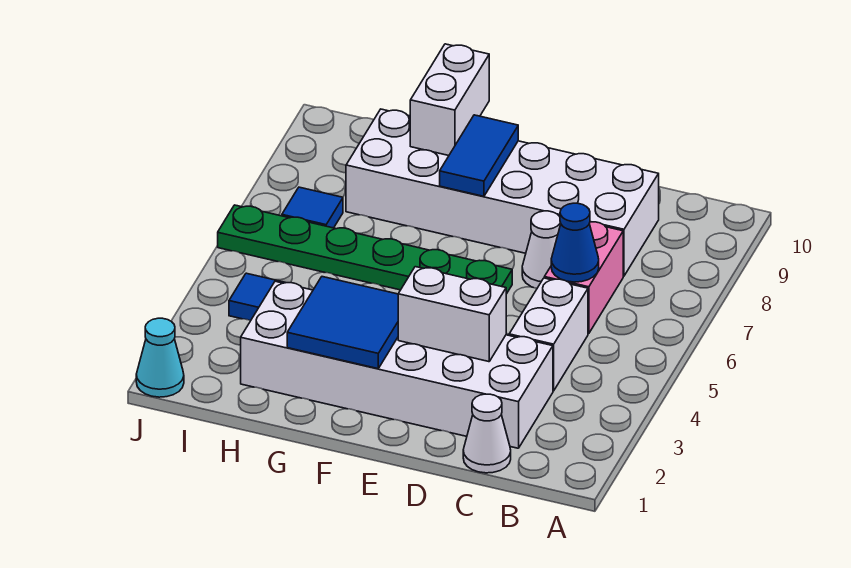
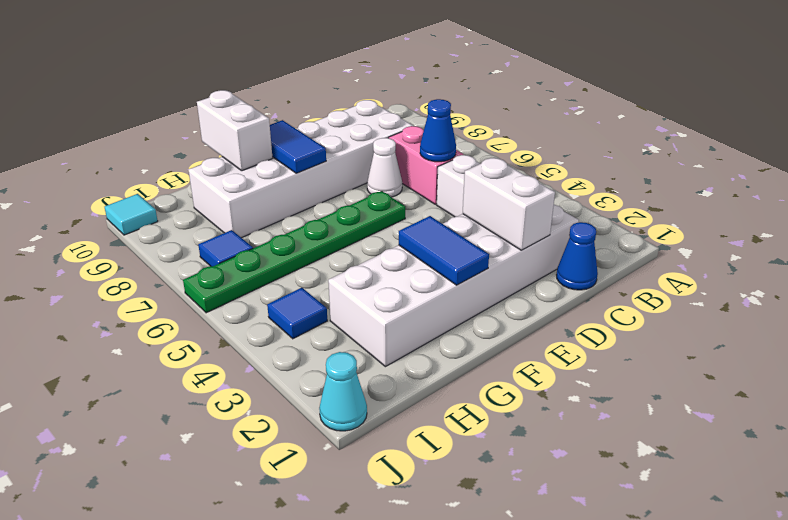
white cone C1 level 1 -> blue cone C1 level 1
white brick D3:E3 level 2 -> white brick D2:D3 level 2
blue tile F2:G3 level 2 -> blue tile F2:F3 level 2
none -> cyan tile J10 level 1

